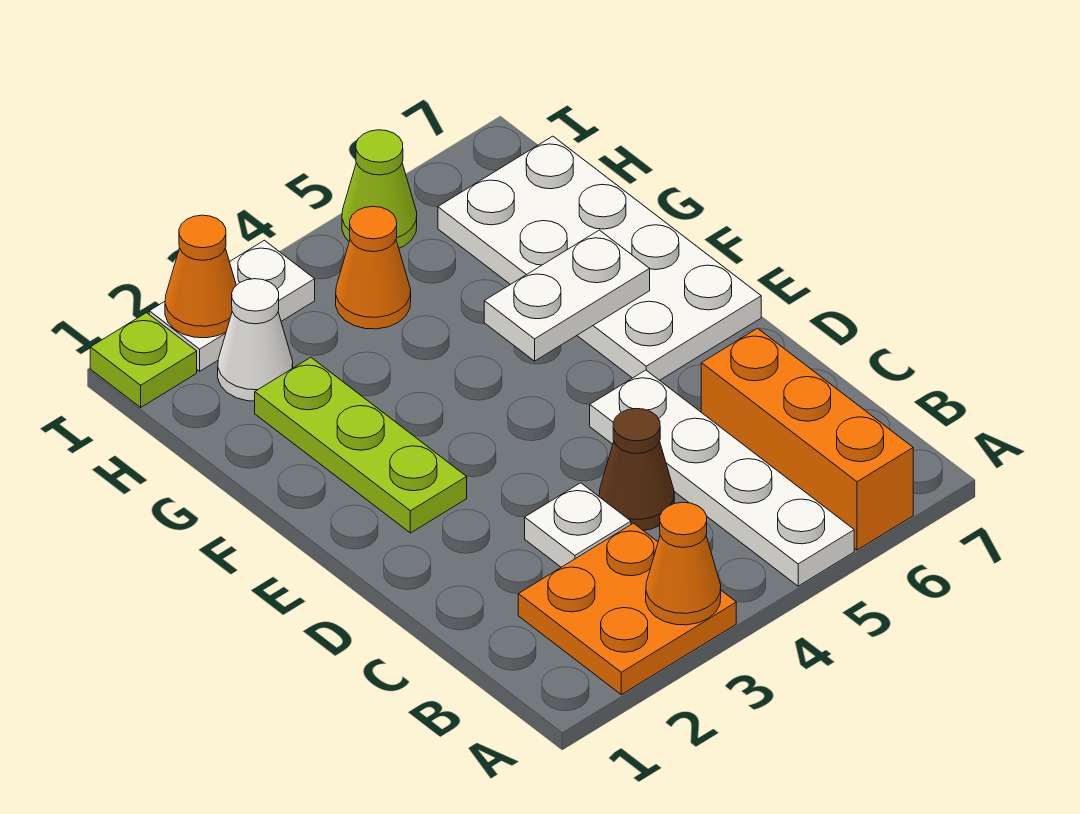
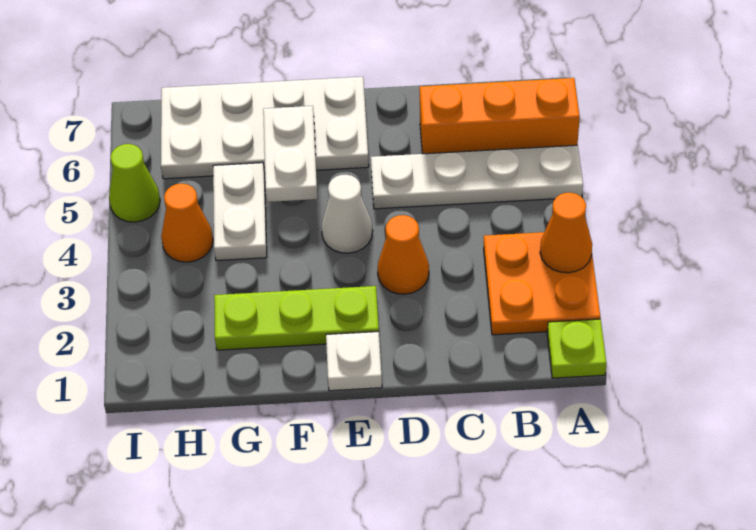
white plate C3 level 1 -> white plate E1 level 1
brown cone C4 level 1 -> none
white cone H2 level 1 -> white cone E4 level 1
lime plate I1 level 1 -> lime plate A1 level 1
white plate I2:I3 level 1 -> white plate G4:G5 level 1
orange cone I2 level 2 -> orange cone D3 level 1

